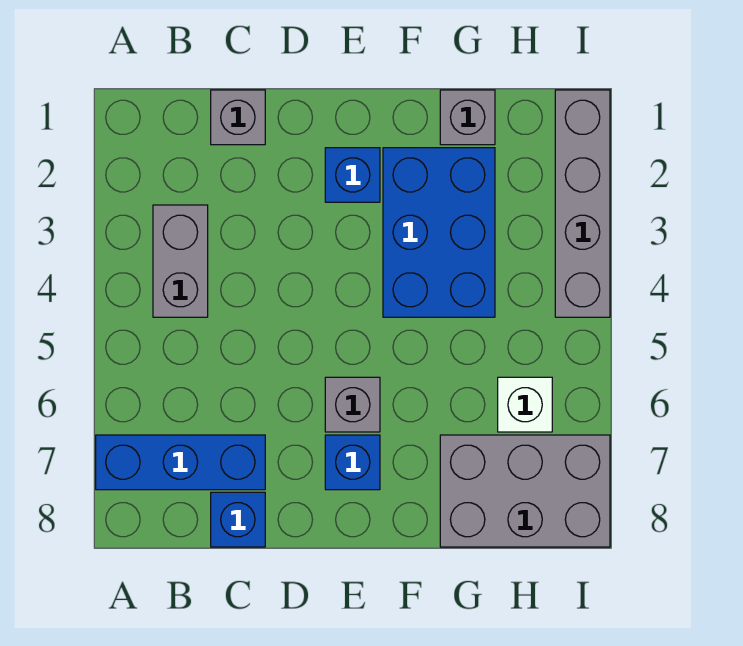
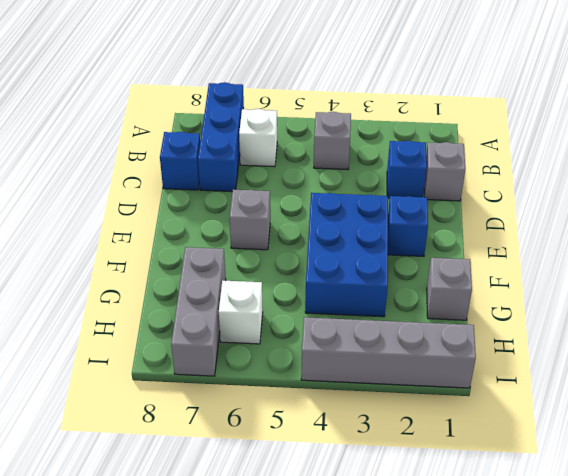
grey brick B3:B4 level 1 -> grey brick B4 level 1
none -> white brick B6 level 1
blue brick E7 level 1 -> blue brick C2 level 1
blue brick F2:G4 level 1 -> blue brick E3:G4 level 1
grey brick G7:I8 level 1 -> grey brick G7:I7 level 1

